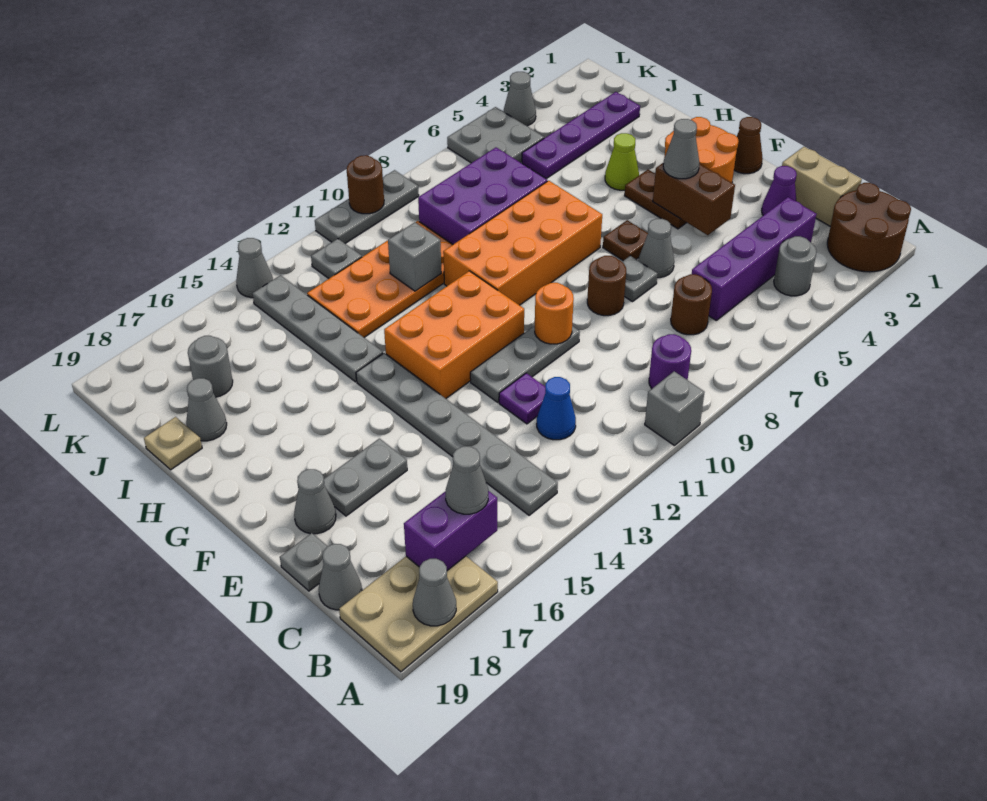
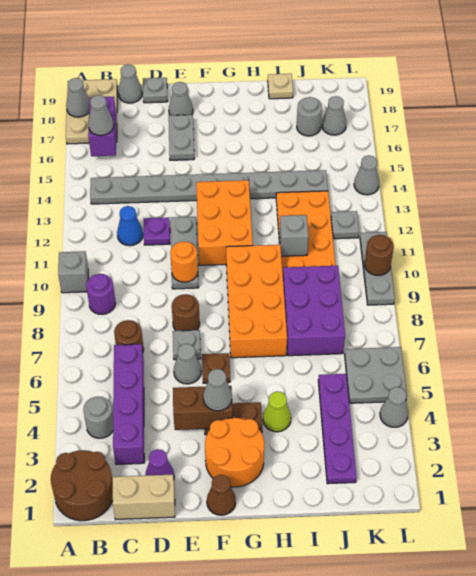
grey plate H14:K14 level 1 -> grey plate H14:J14 level 1
grey cone I18 level 1 -> grey cone K17 level 1

